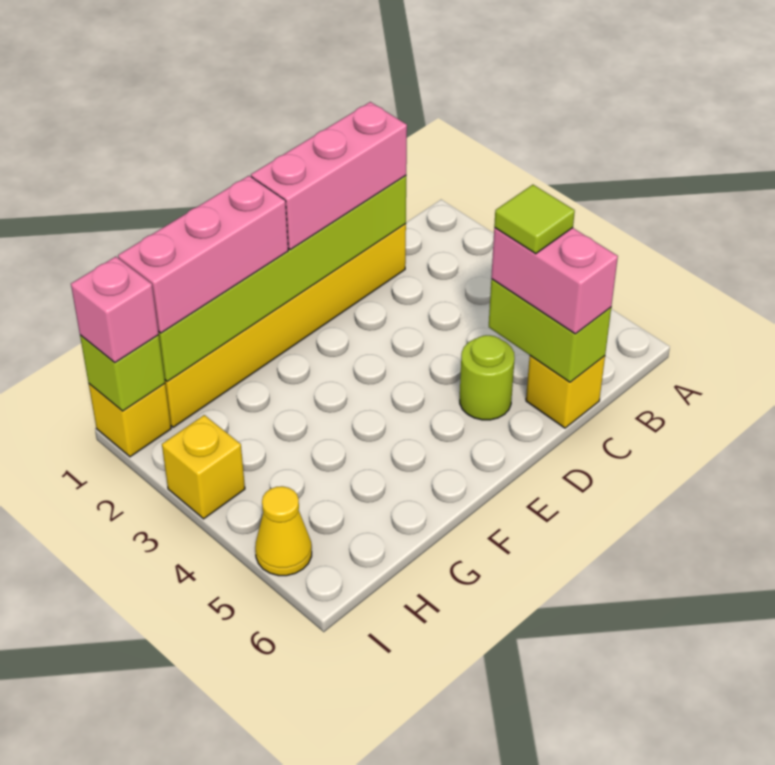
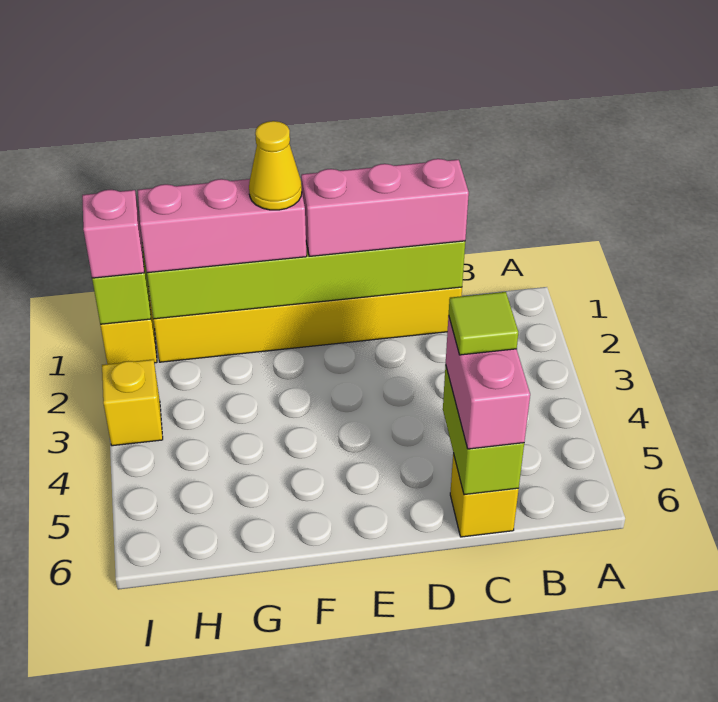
lime round brick D5 level 1 -> none
yellow cone I5 level 1 -> yellow cone F1 level 4

